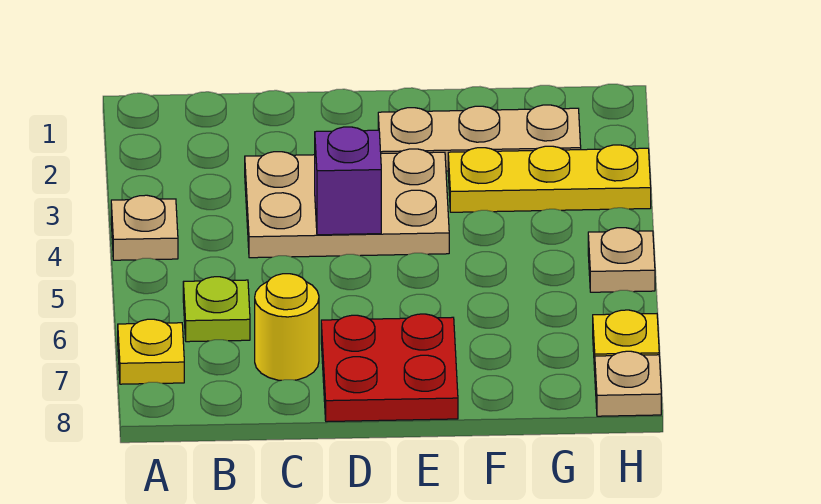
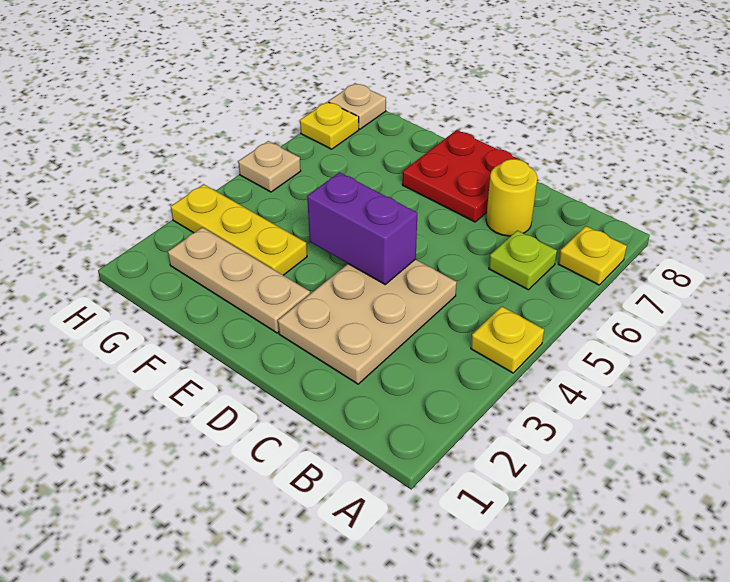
tan plate A4 level 1 -> yellow plate A4 level 1
tan plate C3:E4 level 1 -> tan plate C2:D4 level 1
purple brick D4 level 2 -> purple brick D4:E4 level 2

